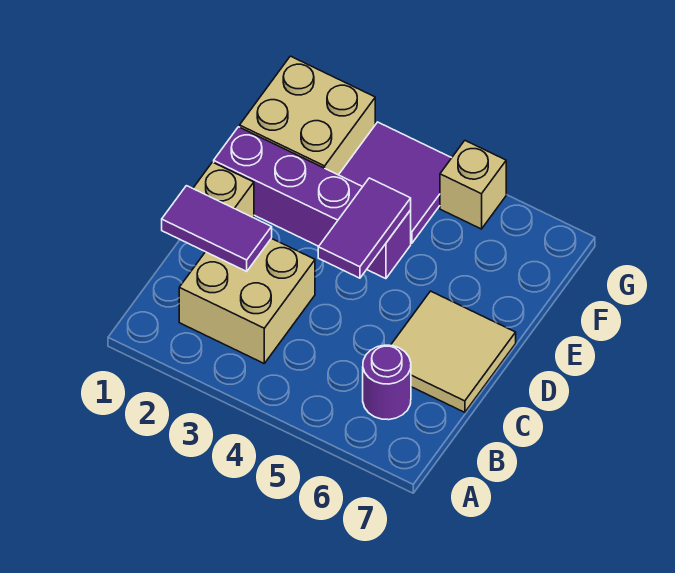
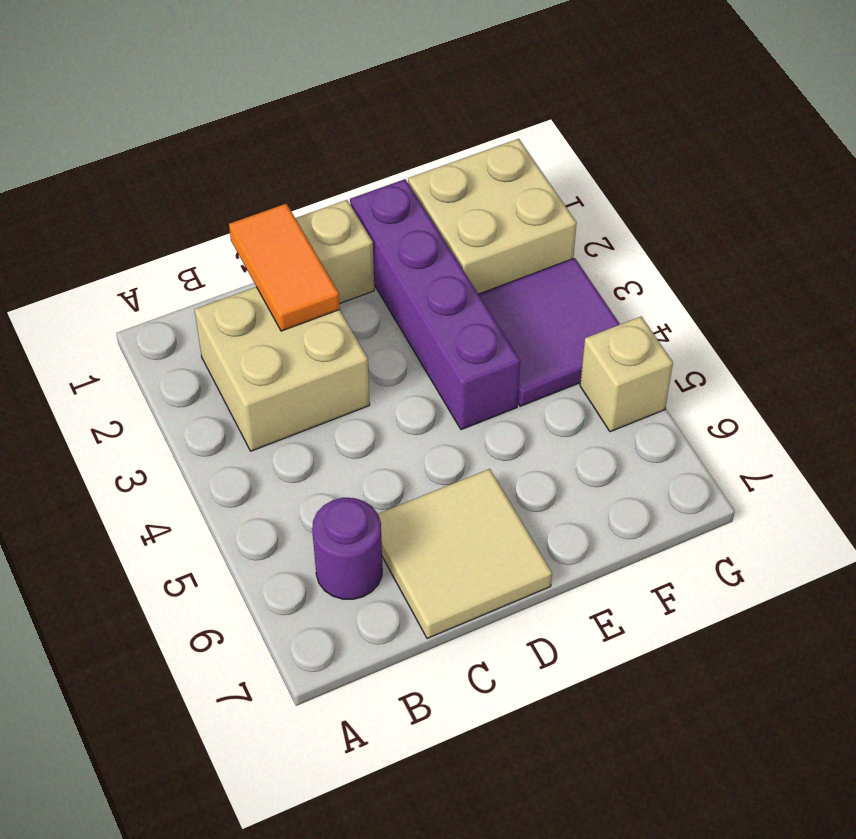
purple tile C1:C2 level 2 -> orange tile C1:C2 level 2
purple tile D4:E4 level 2 -> none

